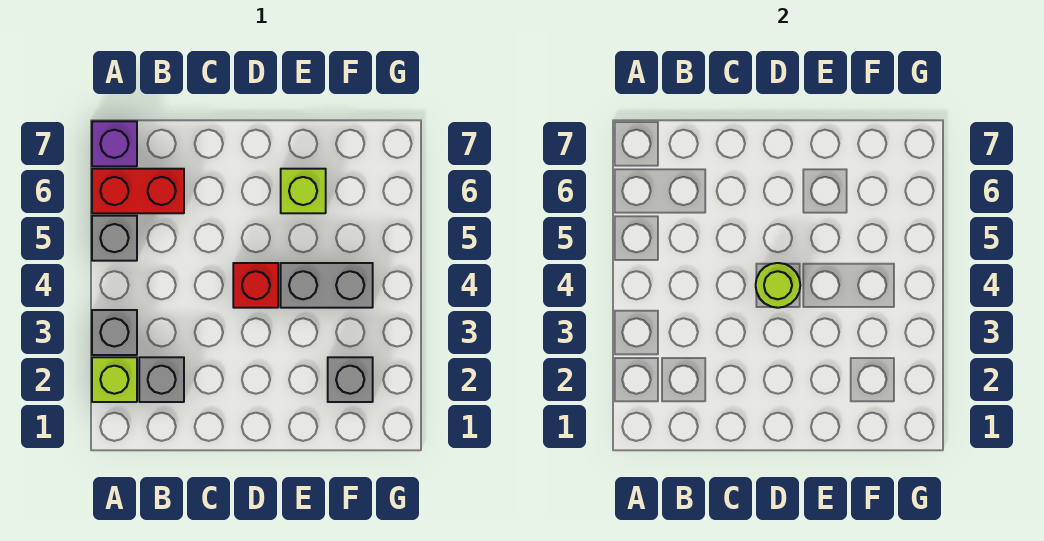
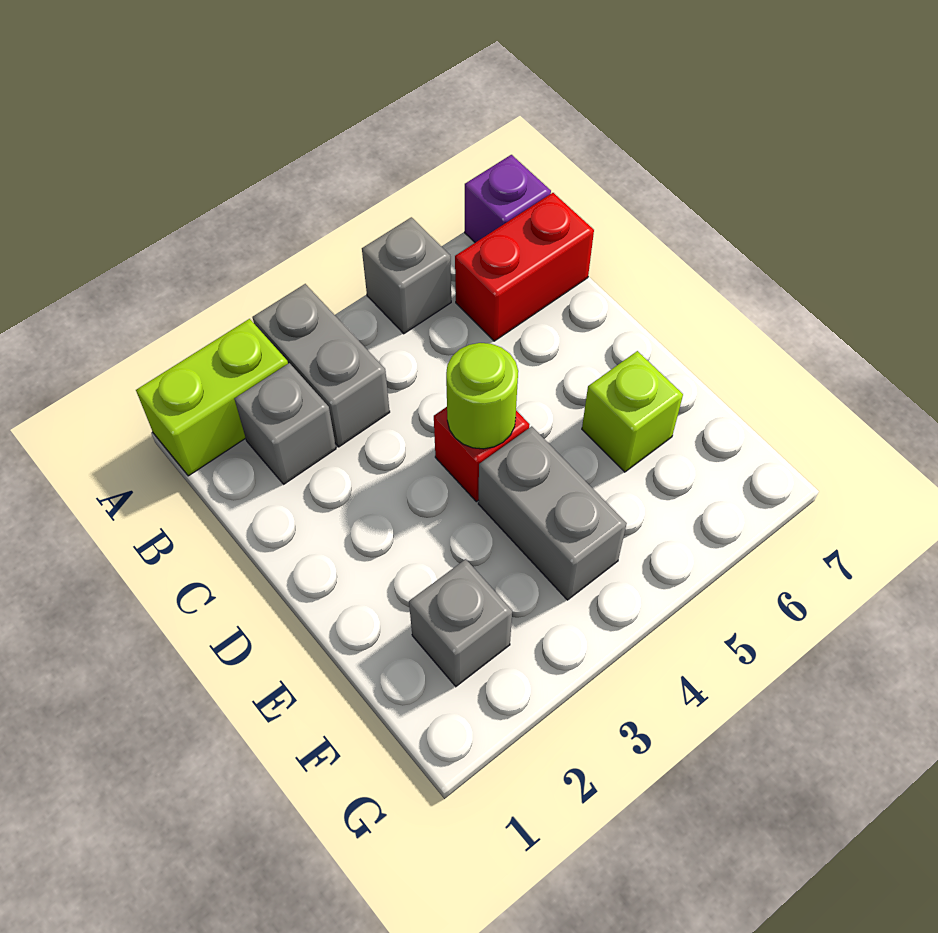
lime brick A2 level 1 -> lime brick A1:A2 level 1
grey brick A3 level 1 -> grey brick A3:B3 level 1
red brick A6:B6 level 1 -> red brick B6:B7 level 1

